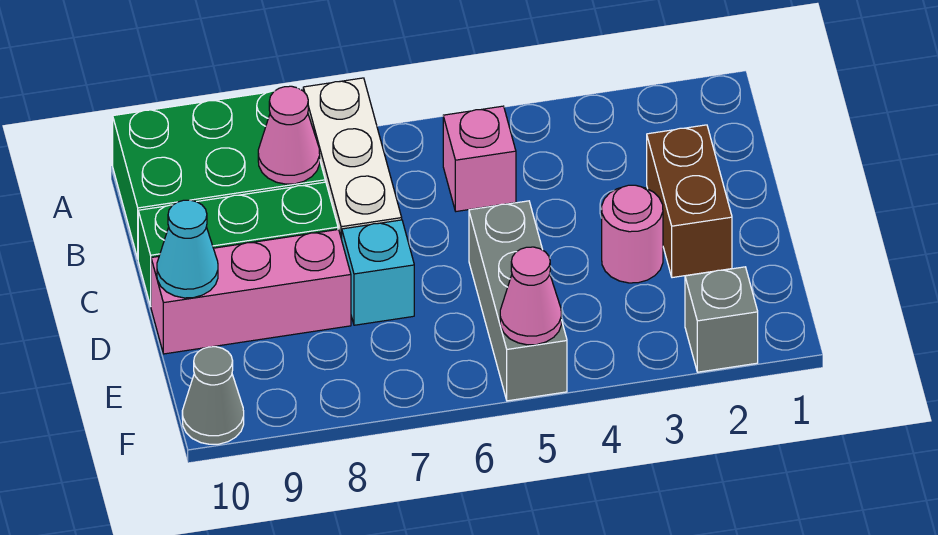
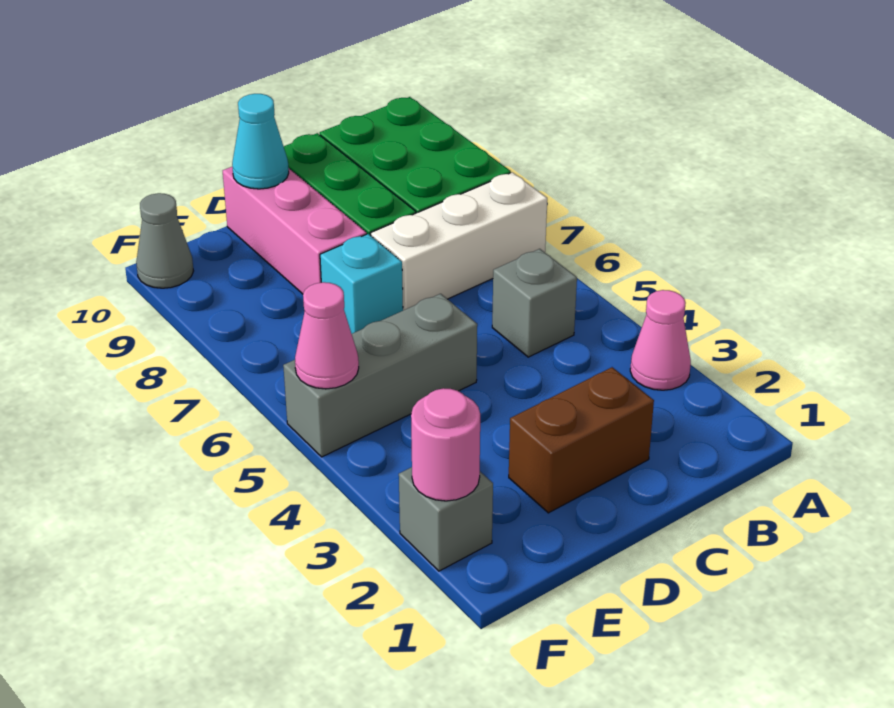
pink brick B5 level 1 -> grey brick B5 level 1
pink cone B8 level 2 -> pink cone A3 level 1
pink round brick D3 level 1 -> pink round brick F2 level 2

